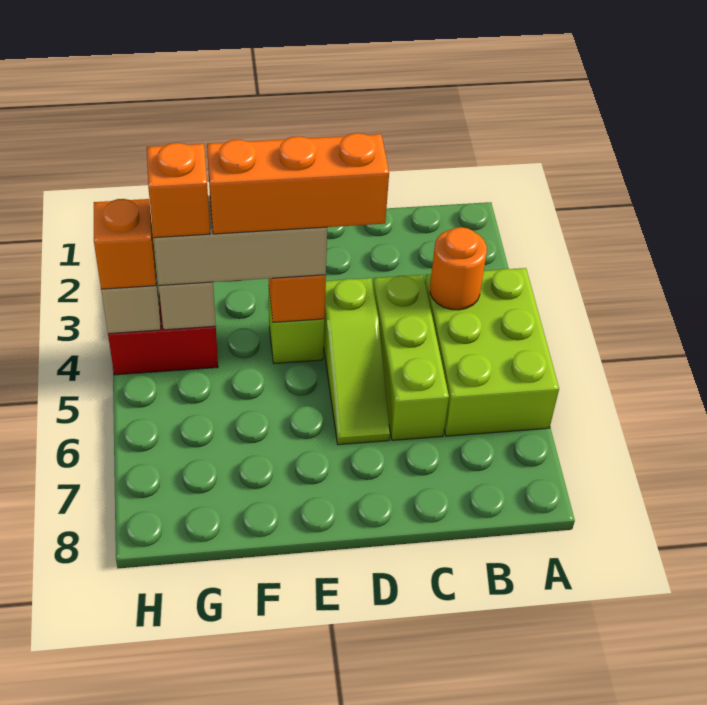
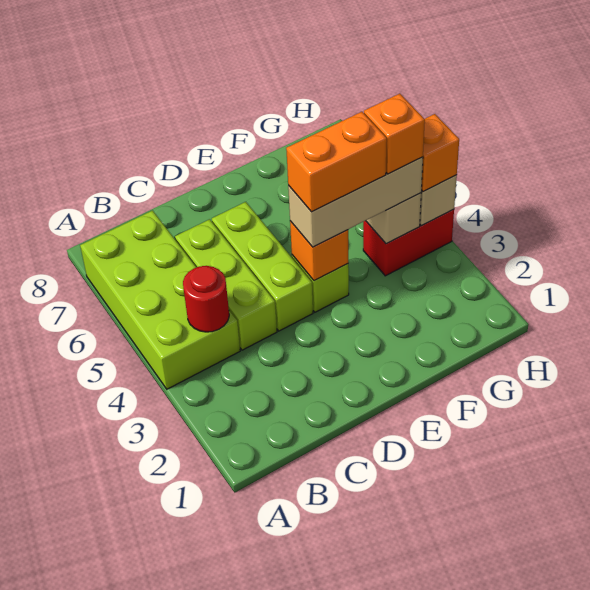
lime brick A4:B6 level 1 -> lime brick A4:B7 level 1
orange round brick B4 level 2 -> red round brick B4 level 2
lime slope D4:D6 level 1 top 4 -> lime brick D4:D6 level 1
orange brick D4:F4 level 4 -> orange brick E4:F4 level 4

